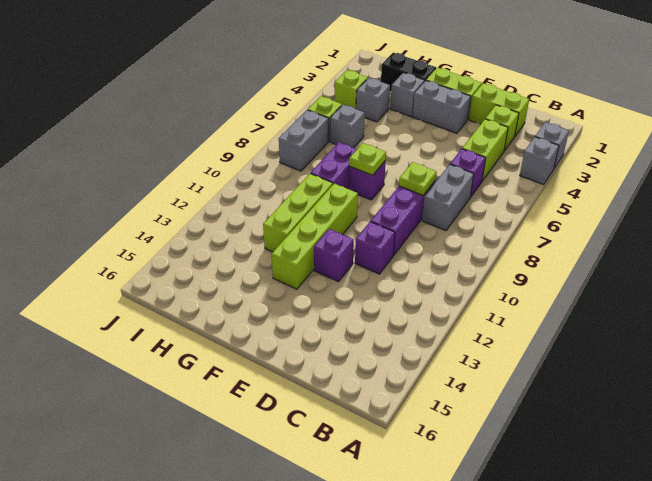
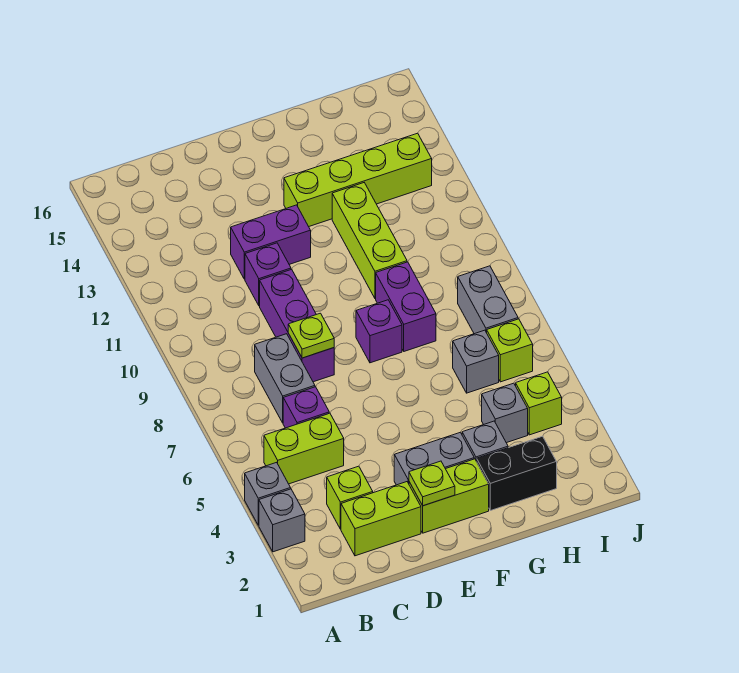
lime brick C4:C5 level 1 -> lime brick B5:C5 level 1
purple brick E12 level 1 -> purple brick D12:E12 level 1
lime plate F8 level 2 -> lime plate E2 level 2
lime brick F10:F13 level 1 -> lime brick F13:I13 level 1

